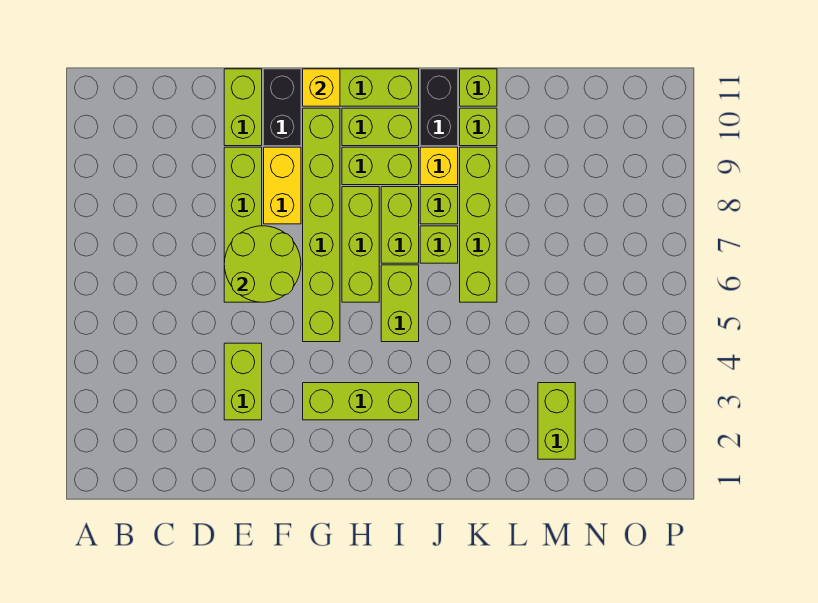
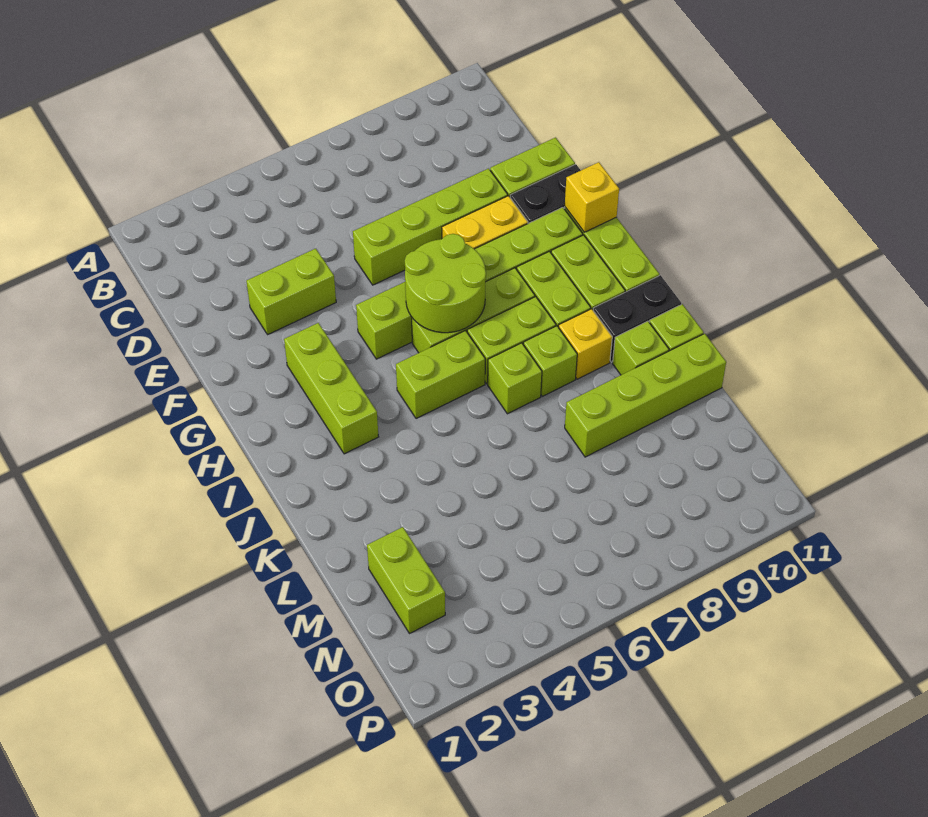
lime round brick E6:F7 level 2 -> lime round brick G6:H7 level 2
lime brick K6:K9 level 1 -> lime brick L8:L11 level 1
lime brick M2:M3 level 1 -> lime brick M2:N2 level 1

